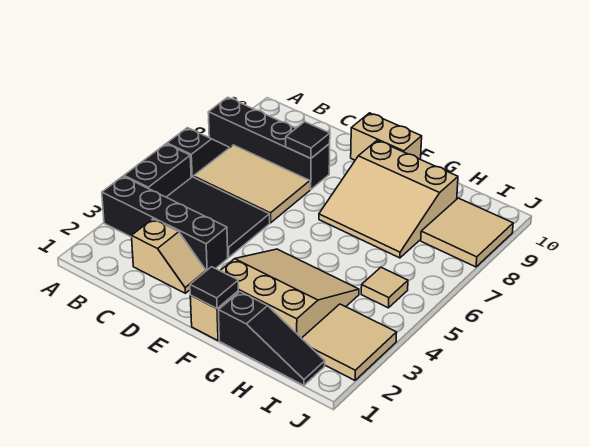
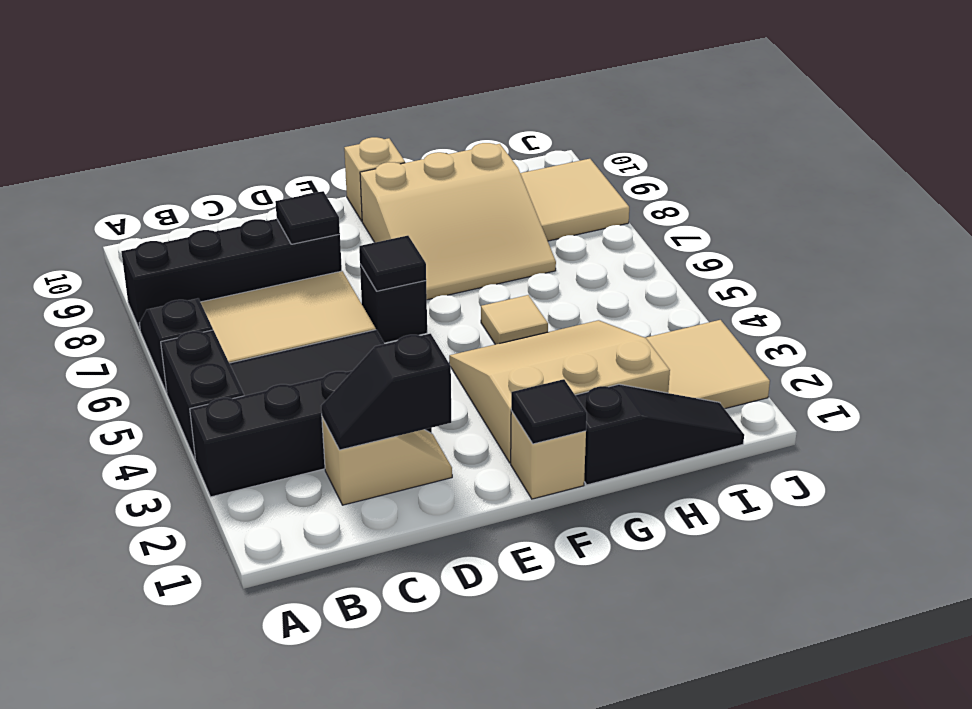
none -> black slope C2:D2 level 2 top D
none -> black brick E6 level 1
none -> black tile E6 level 2
tan brick E10:F10 level 1 -> tan brick F10 level 1
tan tile I5 level 1 -> tan tile G5 level 1

